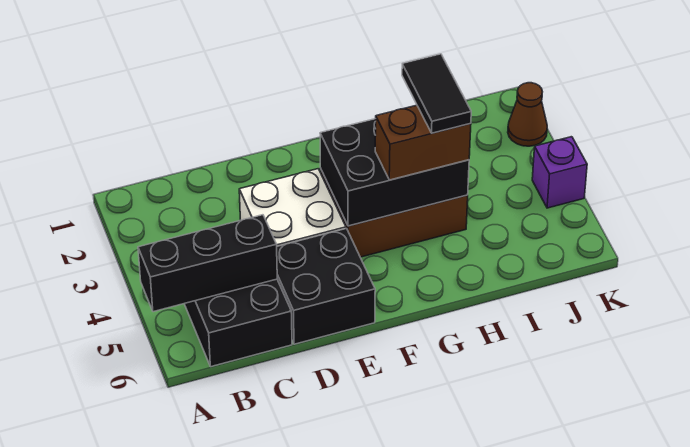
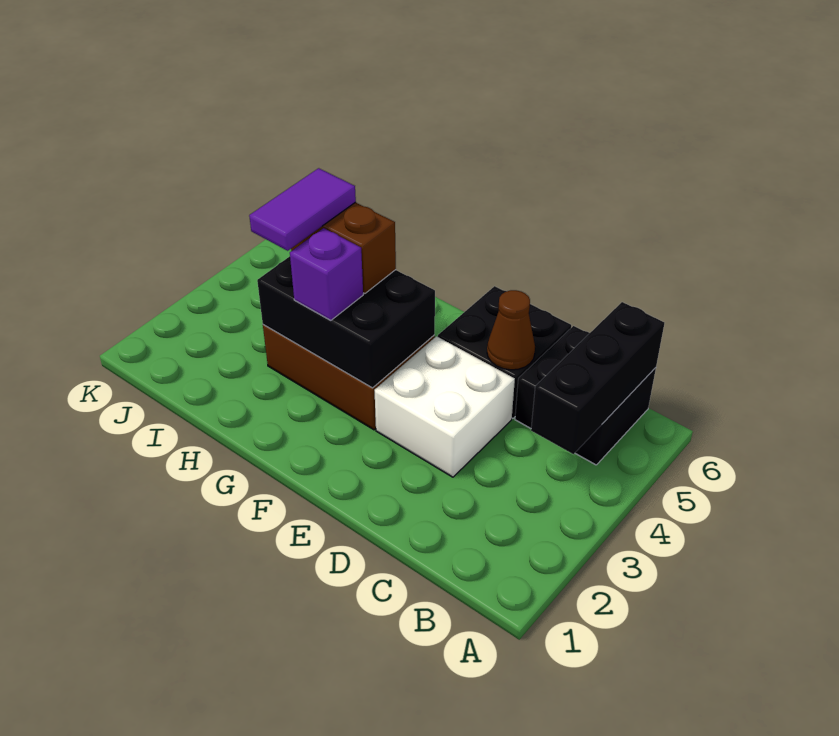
black brick A5:C5 level 2 -> black brick B4:B6 level 2
black tile H3:H4 level 4 -> purple tile H3:H4 level 4
brown cone K2 level 1 -> brown cone D5 level 2
purple brick K4 level 1 -> purple brick G3 level 3

